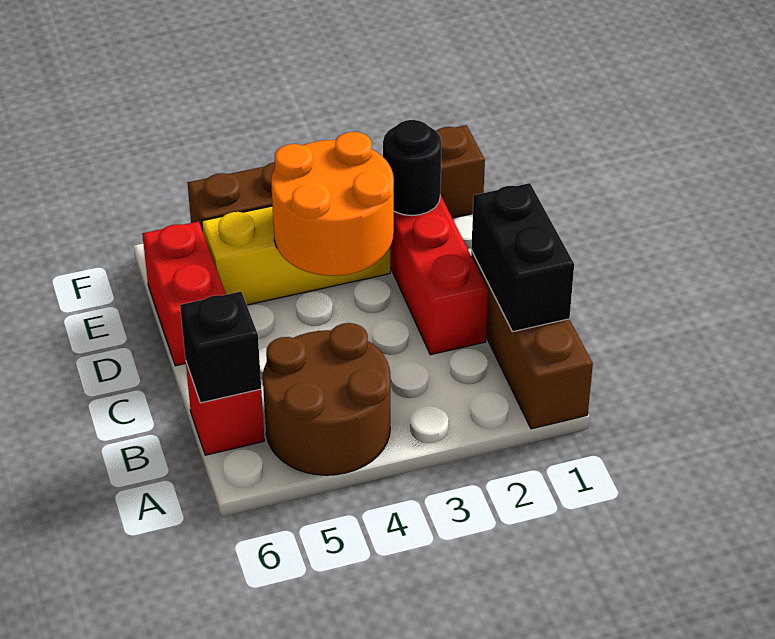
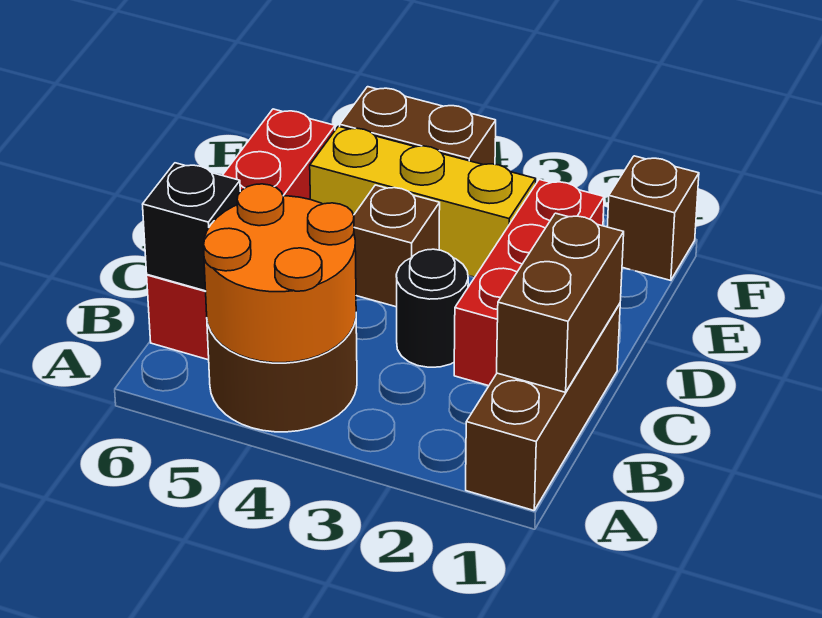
black brick B1:C1 level 2 -> brown brick B1:C1 level 2
orange round brick D3:E4 level 2 -> orange round brick A4:B5 level 2
none -> brown brick D4 level 1
black round brick E2 level 2 -> black round brick C3 level 1

